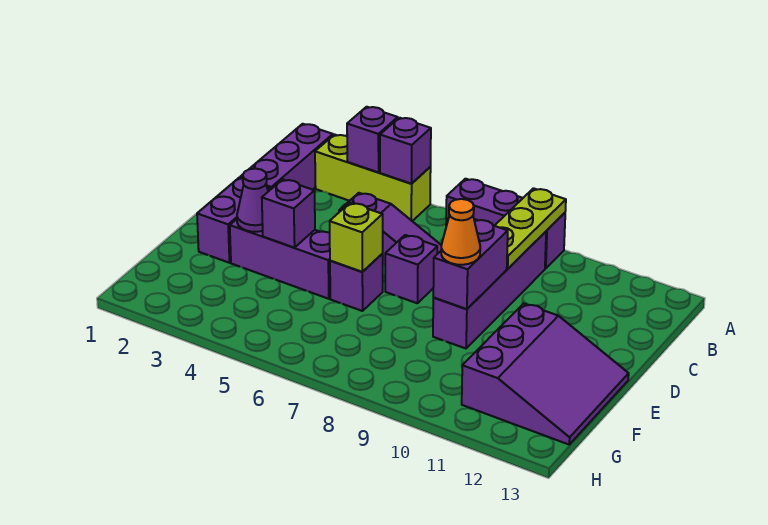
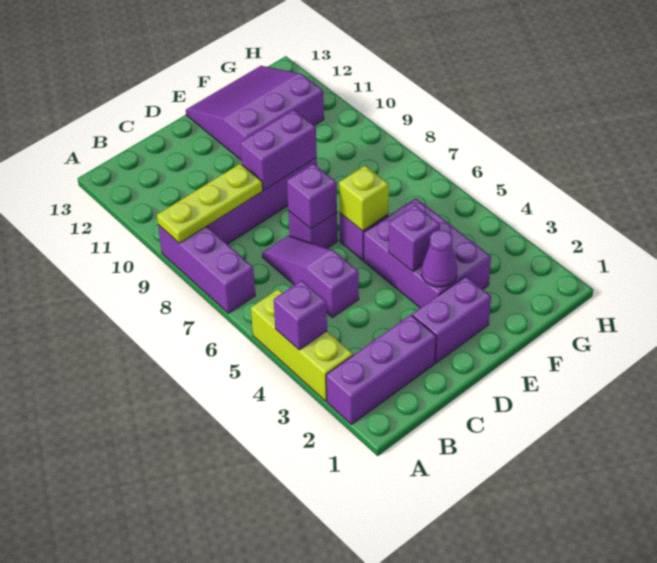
purple brick A5 level 2 -> purple brick D7 level 2
purple brick E3:E5 level 1 -> purple brick E3:F5 level 1
orange cone E9 level 3 -> none

